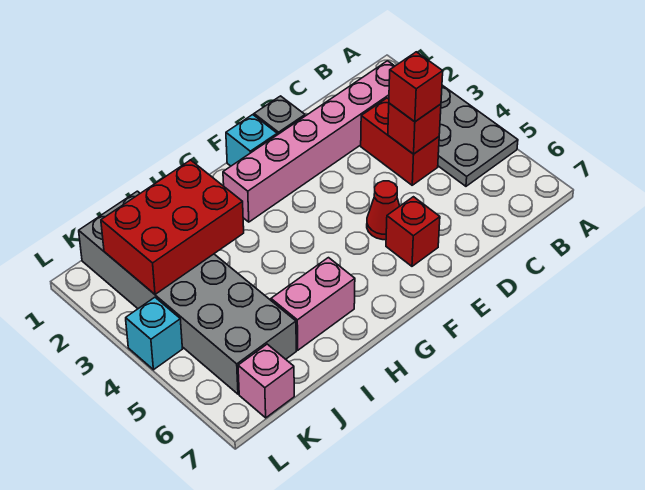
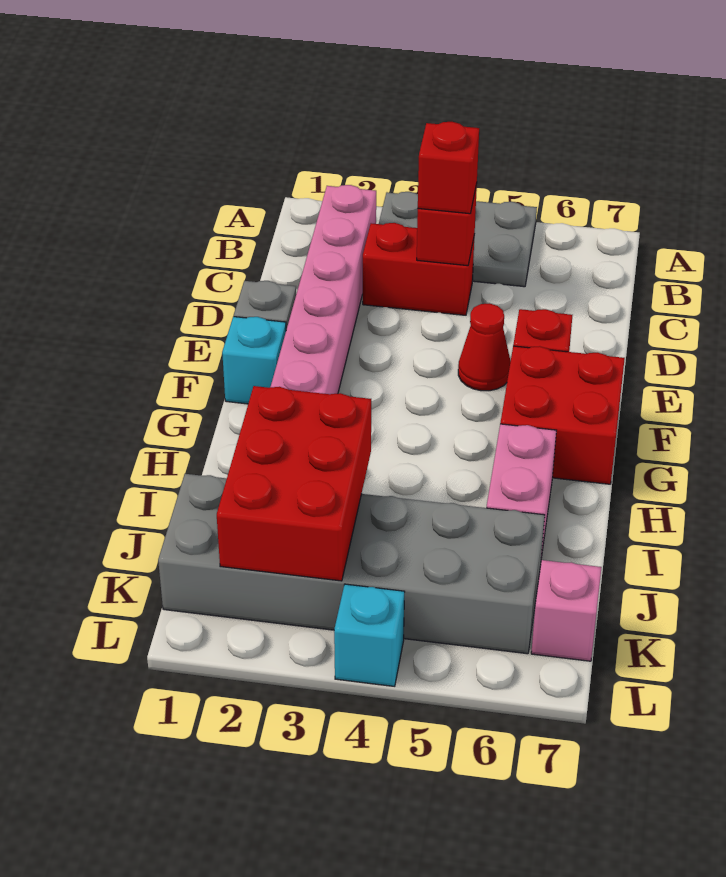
none -> red brick F6:G7 level 1

